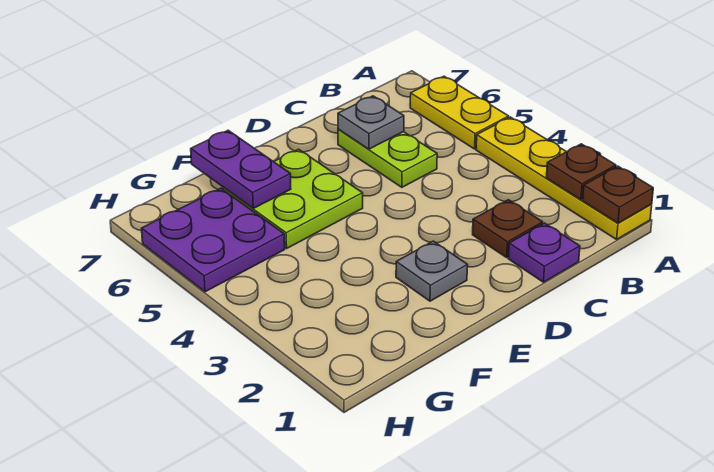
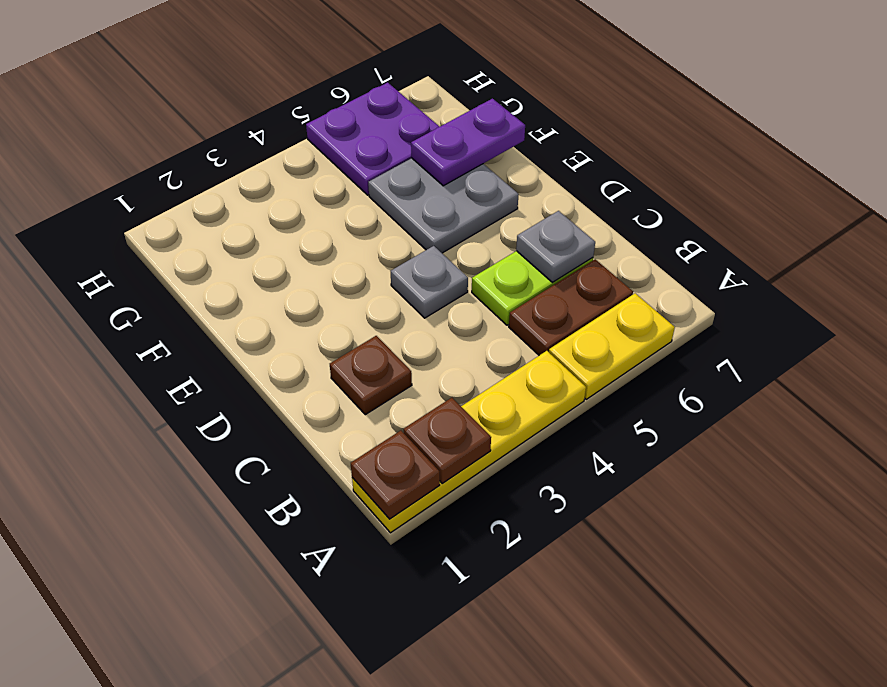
none -> brown plate B5:B6 level 1
purple plate C1 level 1 -> none
grey plate E2 level 1 -> grey plate D4 level 1
lime plate E5:F6 level 1 -> grey plate E5:F6 level 1

